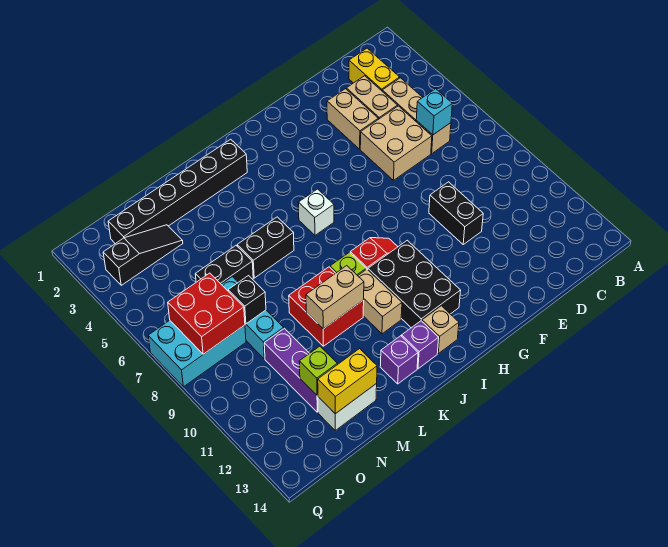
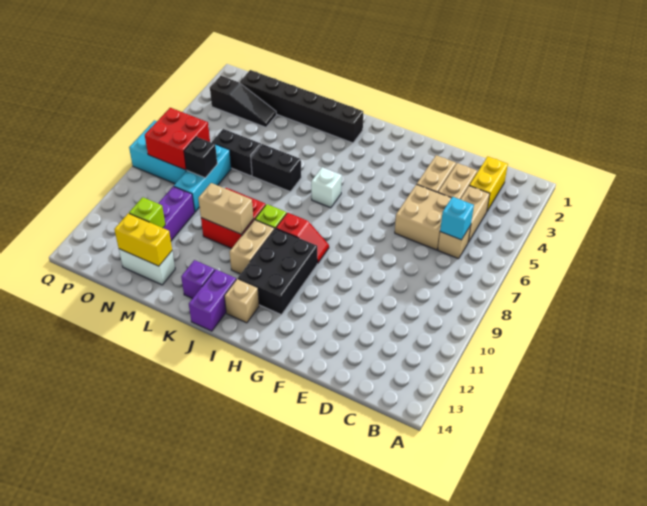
black brick E9:E10 level 1 -> none
purple brick J13 level 1 -> purple brick J13:J14 level 1

